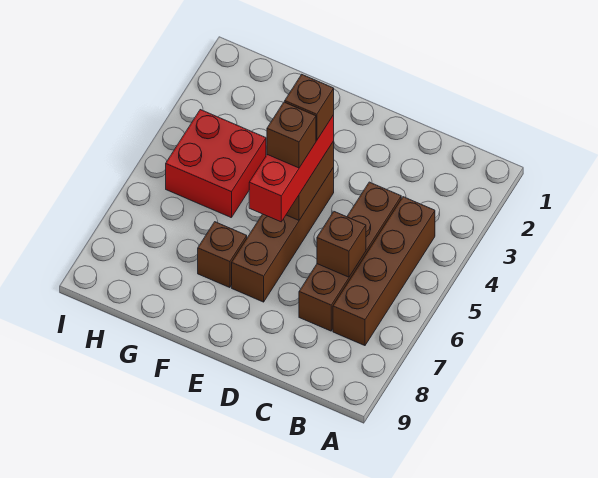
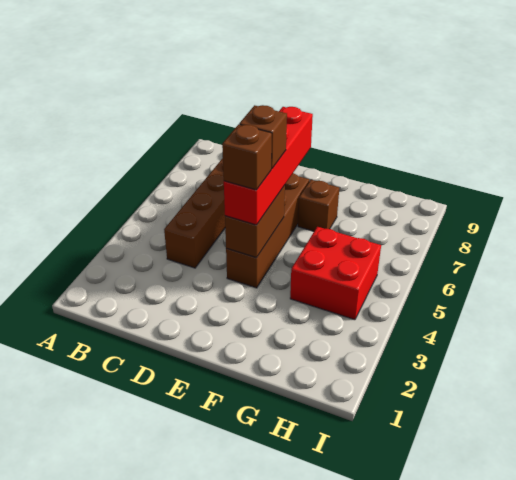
brown brick B4:B7 level 1 -> none
brown brick C6 level 2 -> none
red brick E4:E6 level 3 -> red brick E4:E7 level 3

